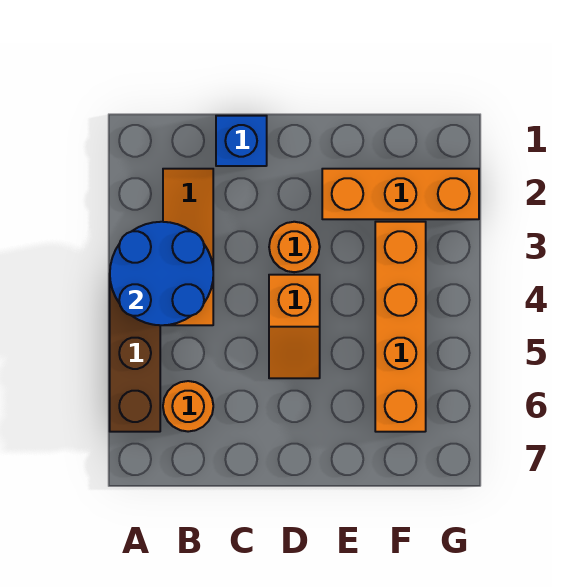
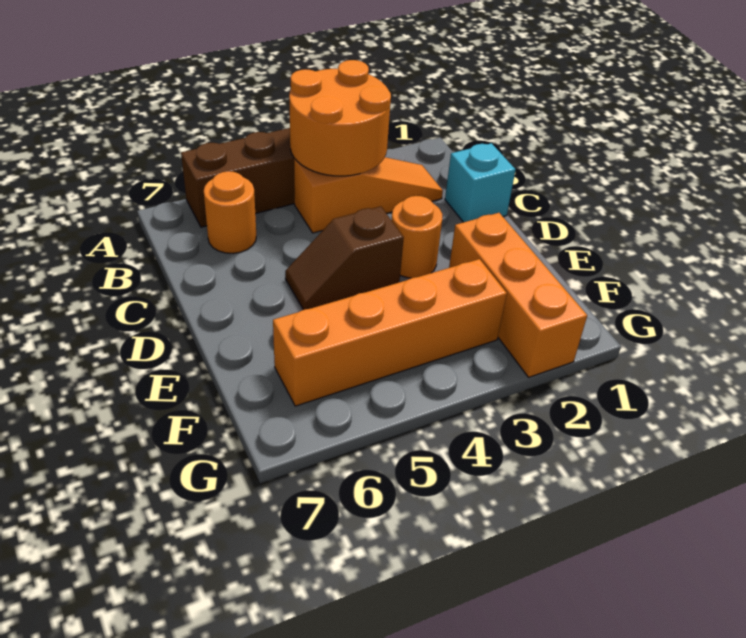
blue round brick A3:B4 level 2 -> orange round brick A3:B4 level 2
blue brick C1 level 1 -> cyan brick C1 level 1
orange slope D4:D5 level 1 top 4 -> brown slope D4:D5 level 1 top 4

